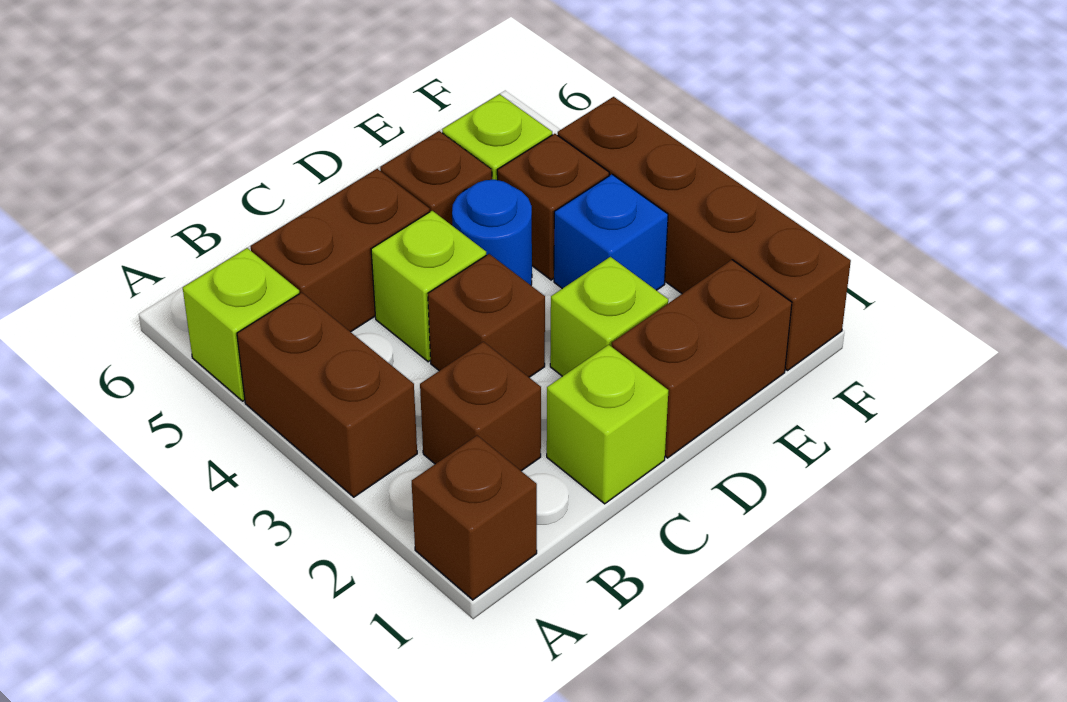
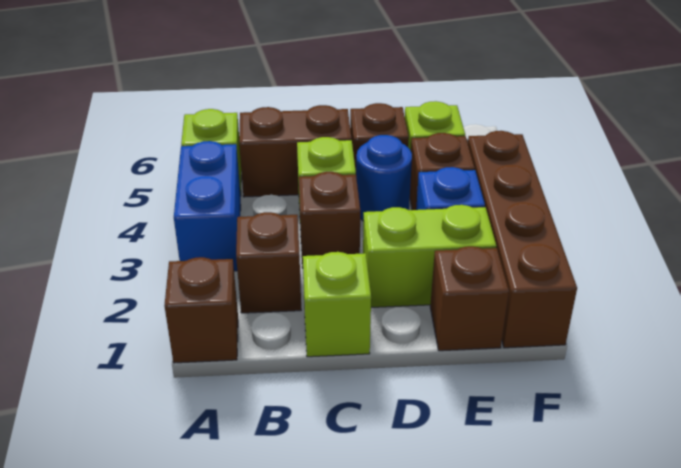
brown brick A3:A4 level 1 -> blue brick A3:A4 level 1
brown brick D1:E1 level 1 -> brown brick E1 level 1
lime brick D2 level 1 -> lime brick D2:E2 level 1

